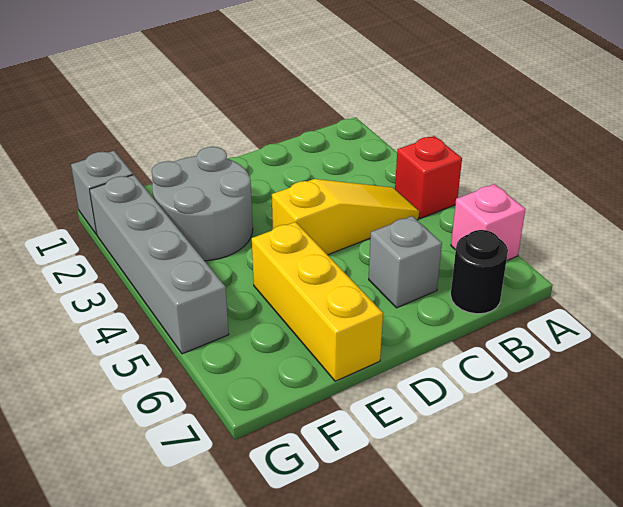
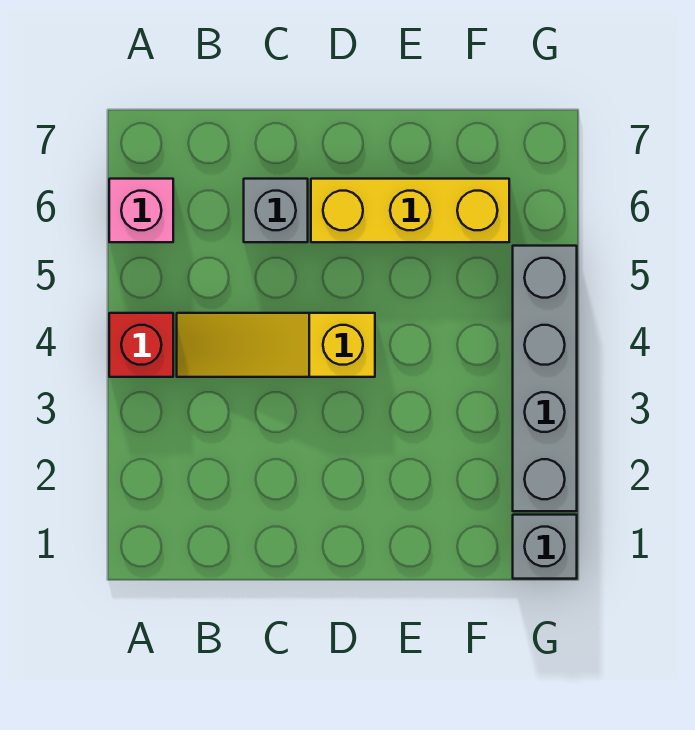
black round brick B7 level 1 -> none
grey round brick E2:F3 level 1 -> none
yellow brick E5:E7 level 1 -> yellow brick D6:F6 level 1

